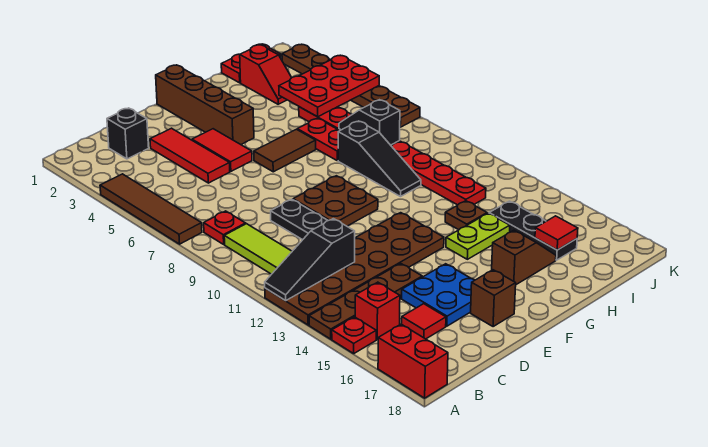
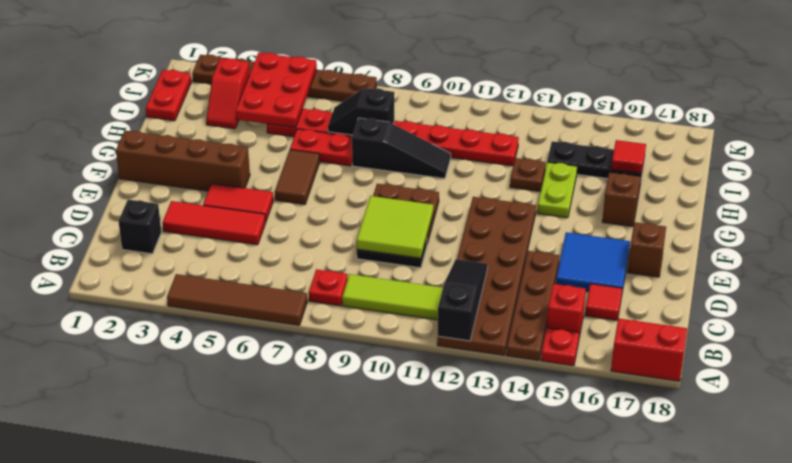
black slope A12:C12 level 2 top C -> black slope A12:C12 level 2 top A
none -> lime tile D9:E10 level 2
blue plate D15:E16 level 1 -> blue tile D15:E16 level 1
red slope I2:I3 level 1 top 2 -> red slope I3:J3 level 1 top J

